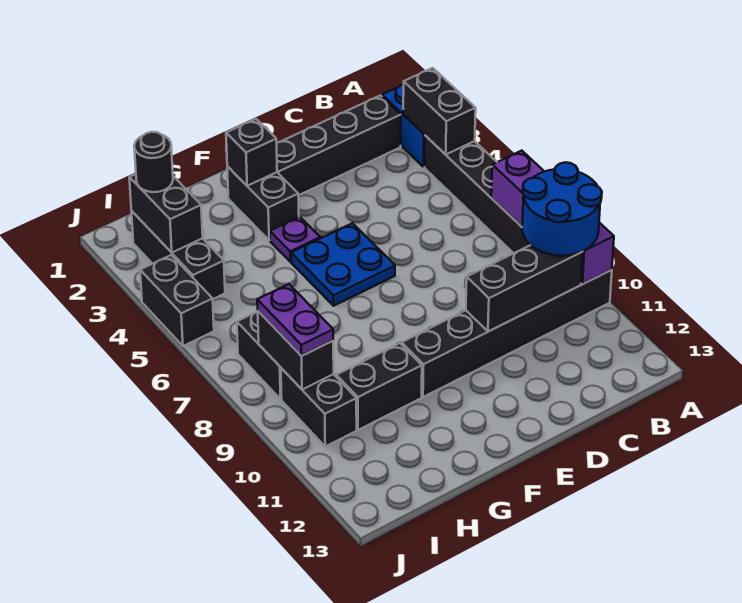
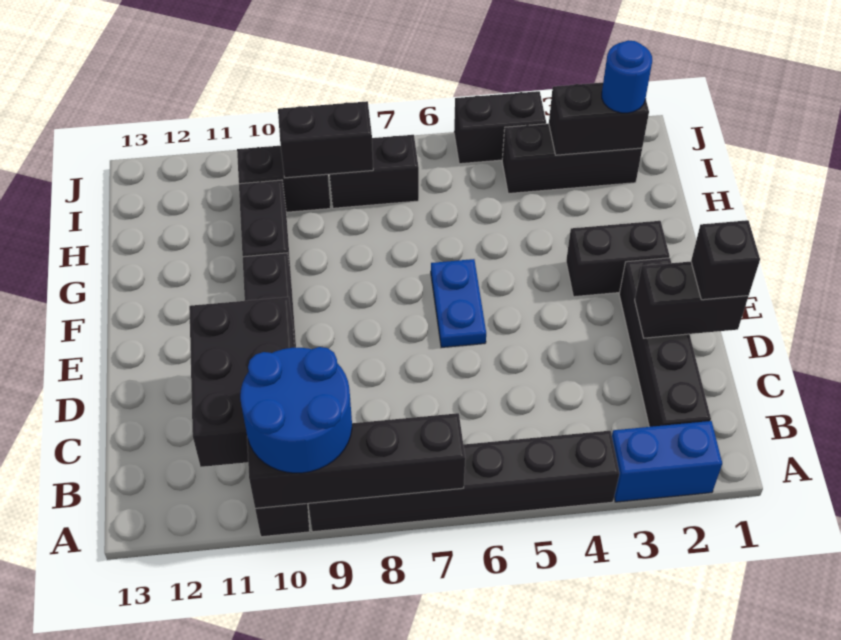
black brick A3:A4 level 2 -> black brick D1:D2 level 2
purple brick A7:A10 level 2 -> black brick A7:A10 level 2
black brick B10:D10 level 2 -> black brick B10:D11 level 2
blue plate E5:F6 level 1 -> blue plate E6:F6 level 1
black brick F2 level 2 -> black brick D1 level 3
purple plate F4 level 1 -> none
black round brick I2 level 3 -> blue round brick I2 level 3
purple plate I8:I9 level 3 -> none

